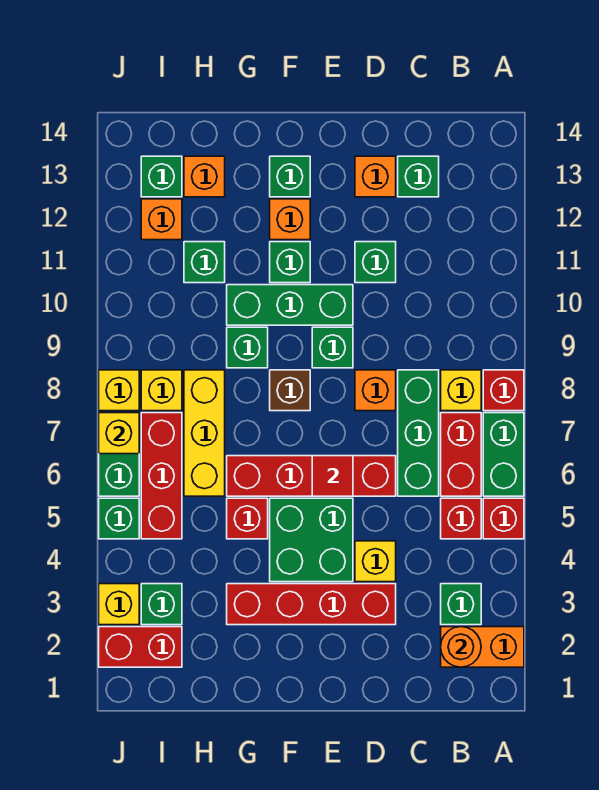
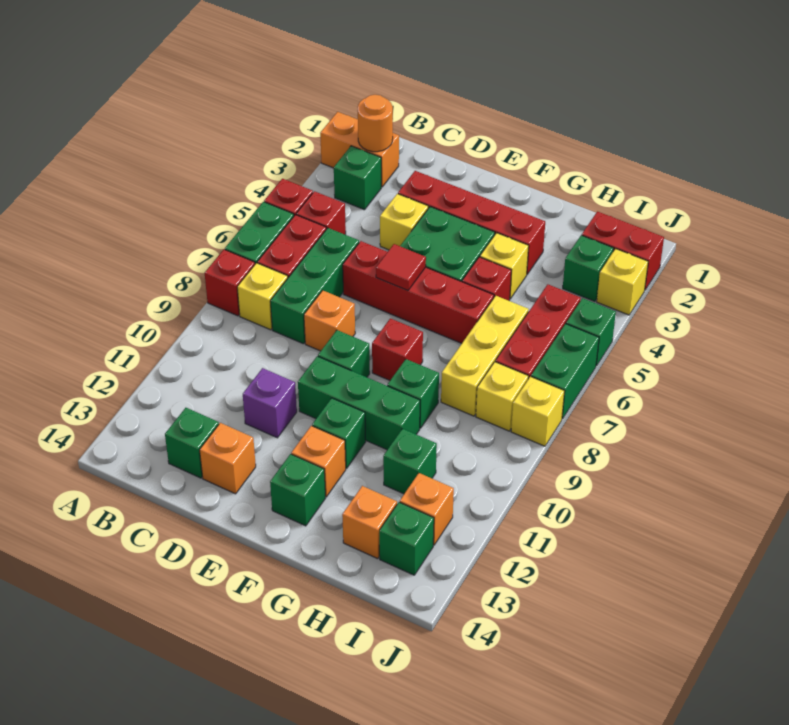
green brick D11 level 1 -> purple brick D11 level 1
brown brick F8 level 1 -> red brick F8 level 1
yellow brick J7 level 2 -> yellow brick G4 level 1

